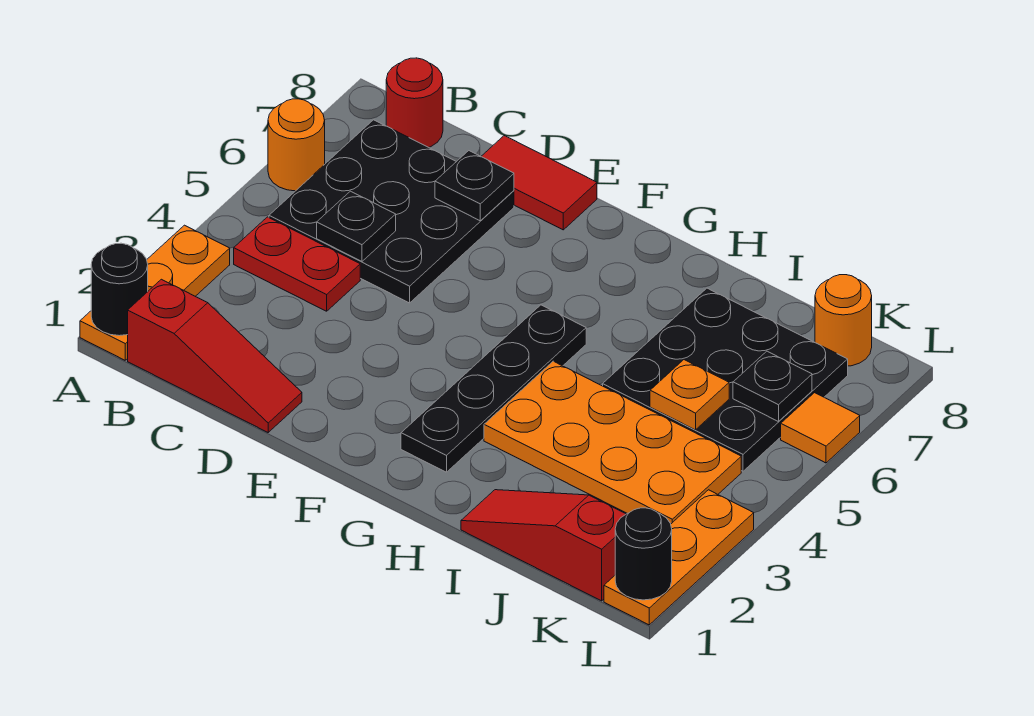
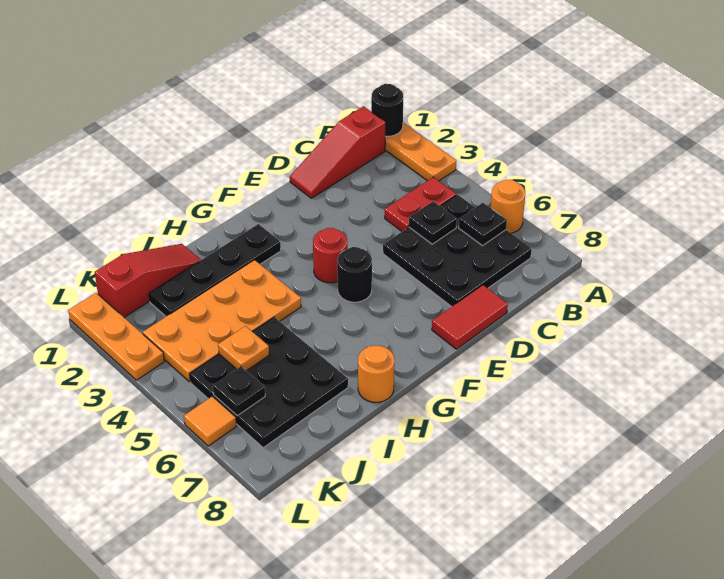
red round brick B8 level 1 -> red round brick F4 level 1
black plate D7 level 2 -> black plate B6 level 2
black plate G2:G5 level 1 -> black plate G2:J2 level 1
orange round brick K8 level 1 -> orange round brick H8 level 1
black round brick L1 level 2 -> black round brick F5 level 1

